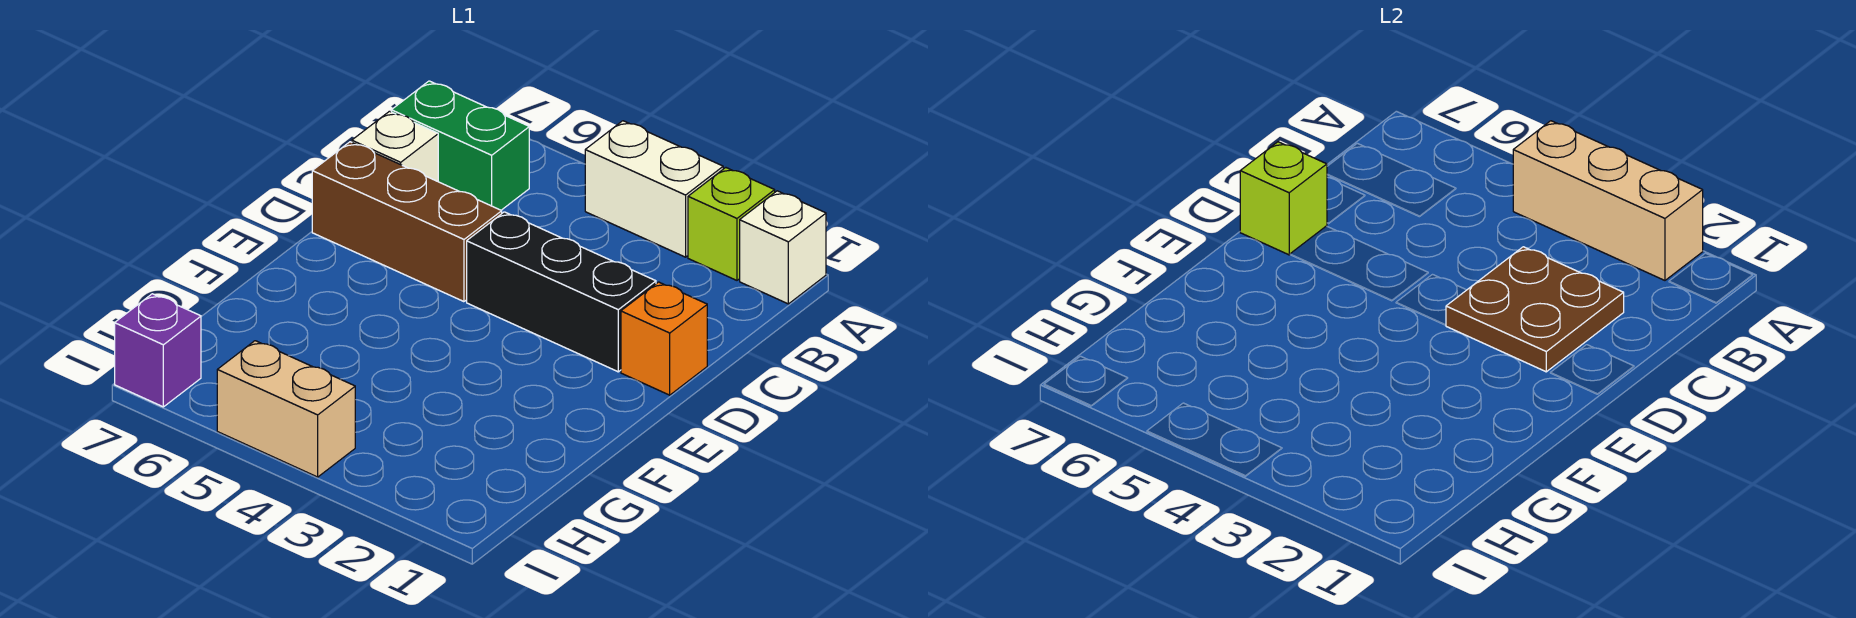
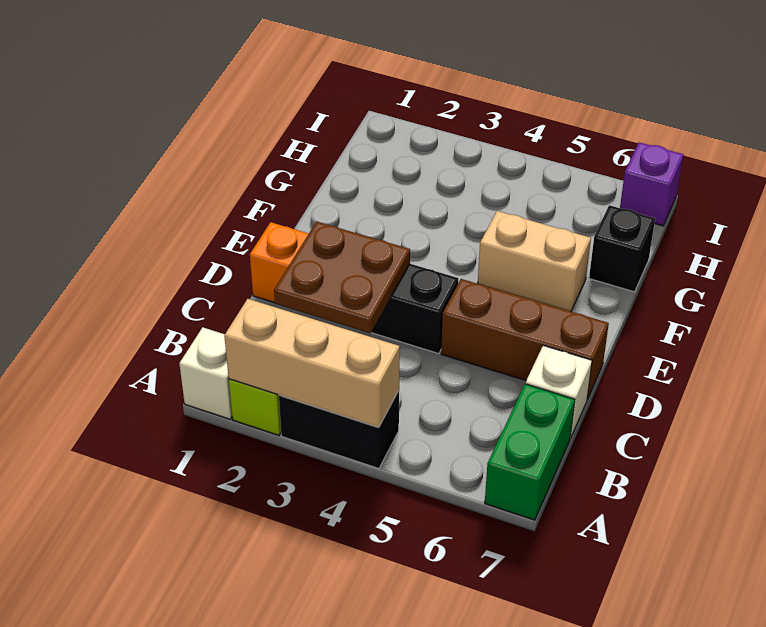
white brick A3:A4 level 1 -> black brick A3:A4 level 1
green brick B6:B7 level 1 -> green brick A7:B7 level 1
lime brick D7 level 2 -> none
none -> black brick G7 level 1
tan brick I4:I5 level 1 -> tan brick F5:F6 level 1

